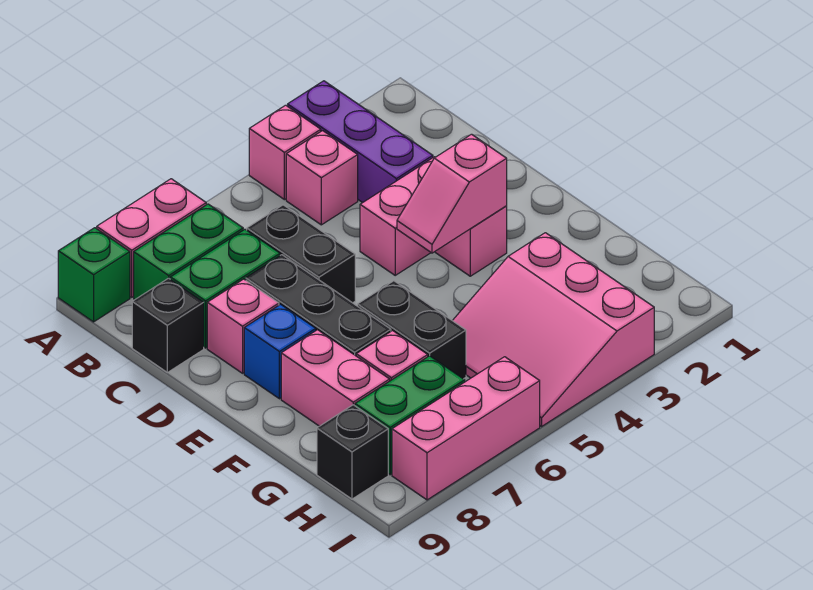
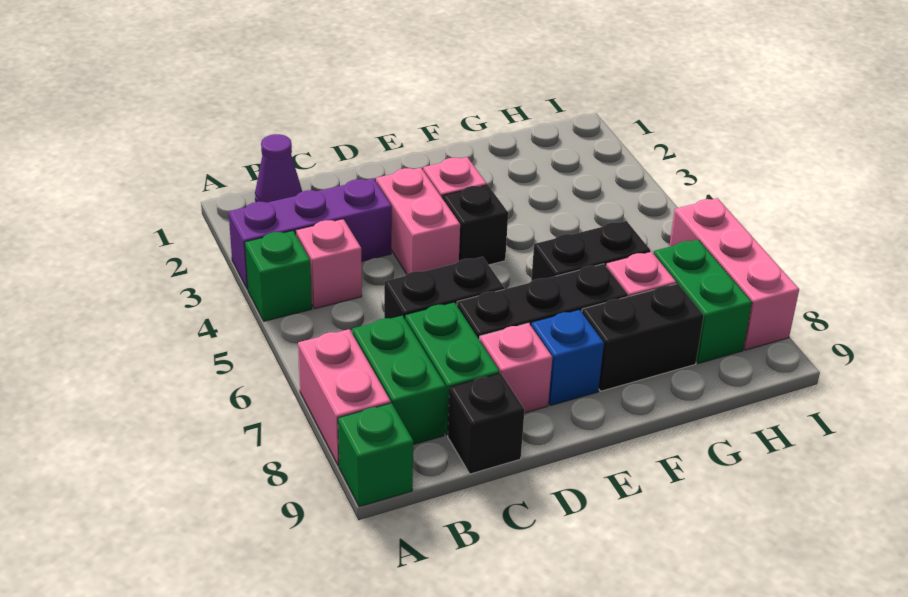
pink brick A4 level 1 -> green brick A4 level 1
none -> purple cone B1 level 1
pink slope E3:E4 level 2 top 3 -> none
pink brick F8:G8 level 1 -> black brick F8:G8 level 1
pink slope G3:I5 level 1 top 3 -> none
black brick H9 level 1 -> black brick E4 level 1

